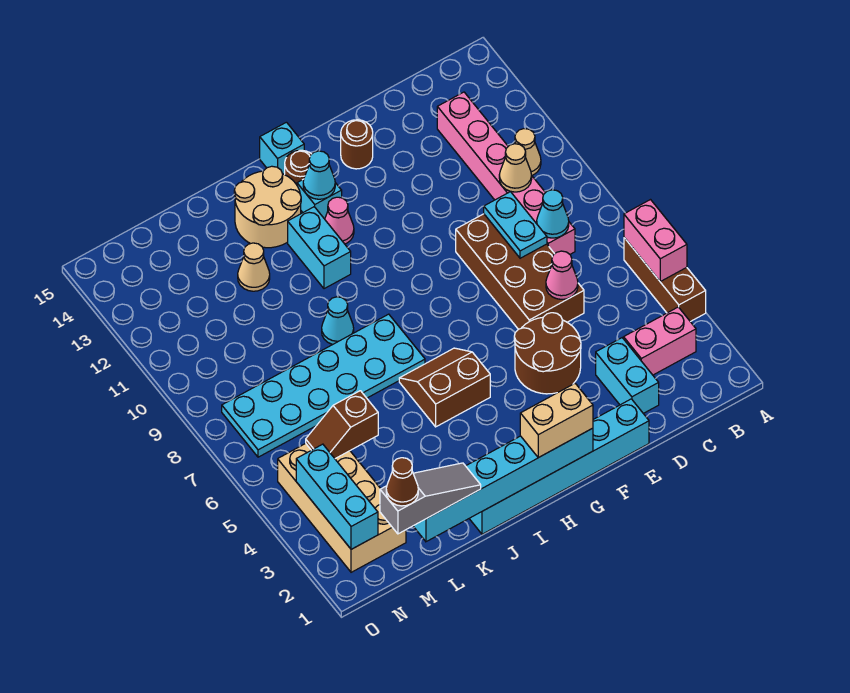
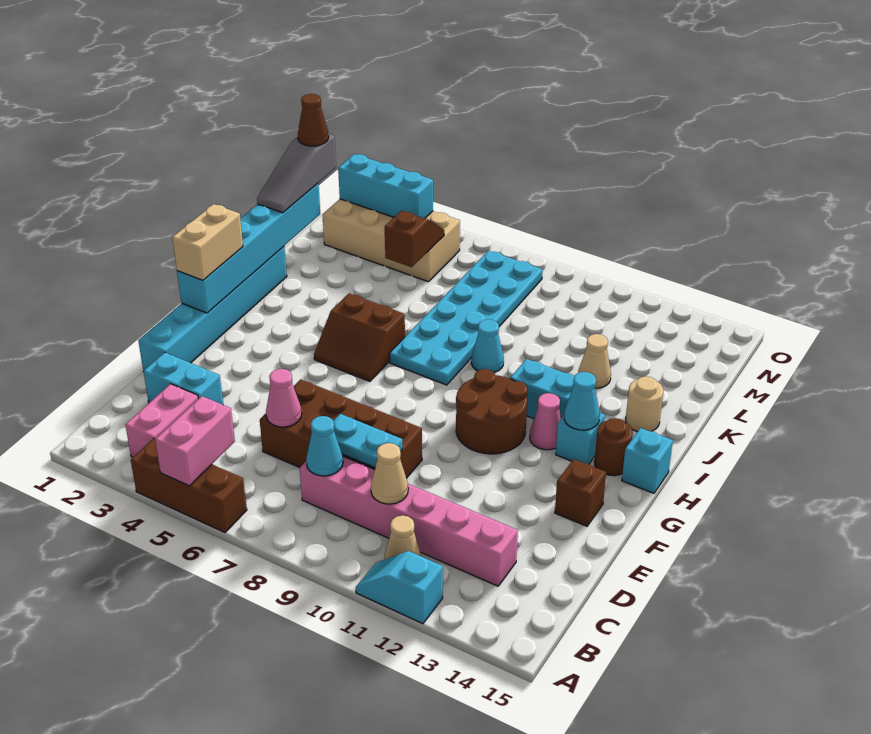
pink brick A5:A6 level 2 -> pink brick A5:B5 level 2
none -> cyan slope A11:A12 level 1 top 12
brown round brick E4:F5 level 1 -> brown round brick G10:H11 level 1
brown round brick F14 level 1 -> brown brick F14 level 1
brown slope H5:I6 level 1 top 5 -> brown slope H5:I6 level 1 top I
tan round brick I13:J14 level 1 -> tan round brick J14 level 1

